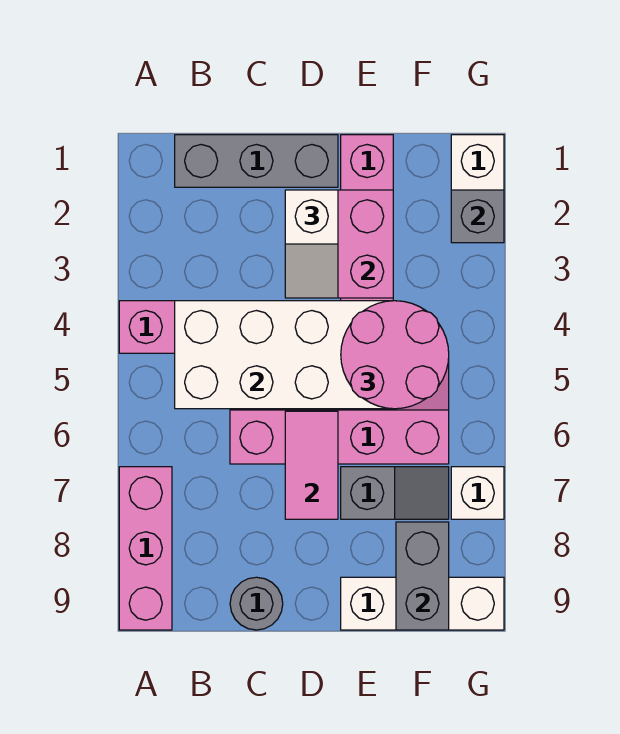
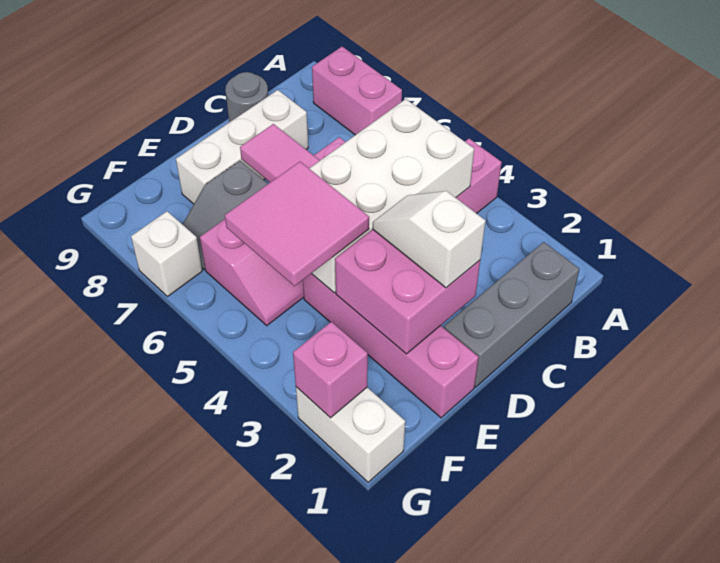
pink brick A7:A9 level 1 -> pink brick A7:A8 level 1
pink round brick E4:F5 level 3 -> pink tile E4:F5 level 3
white brick E9:G9 level 1 -> white brick C8:E8 level 1
grey brick F8:F9 level 2 -> none
grey brick G2 level 2 -> pink brick G2 level 2

